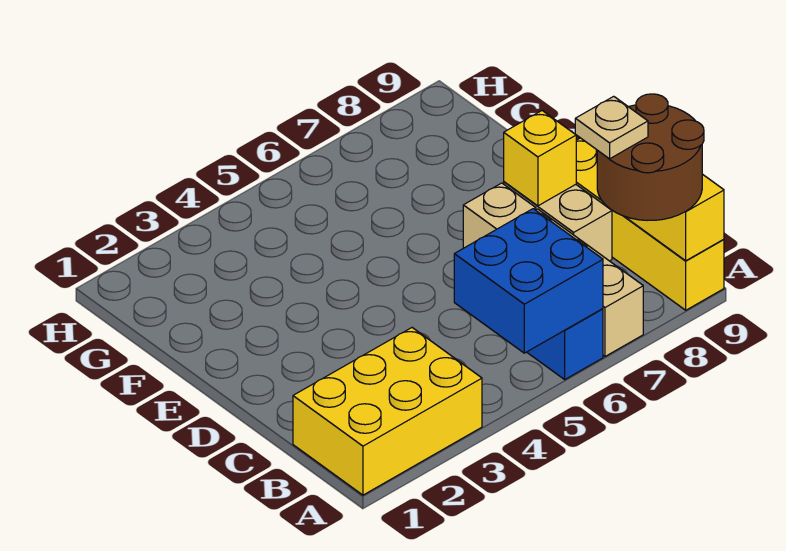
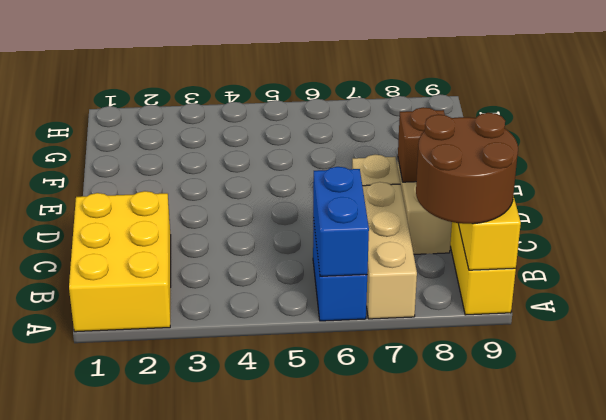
yellow brick A1:B3 level 1 -> yellow brick A1:C2 level 1
blue brick A5:B6 level 2 -> blue brick A6:B6 level 2
tan plate B8 level 4 -> none
yellow brick D8 level 2 -> brown brick D8 level 2

